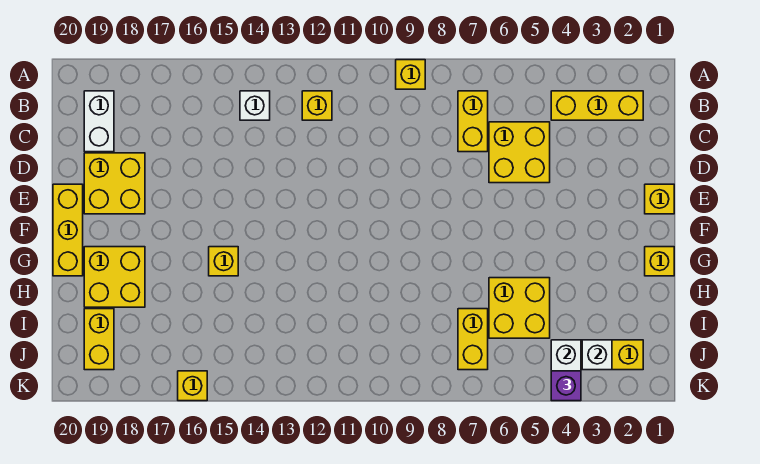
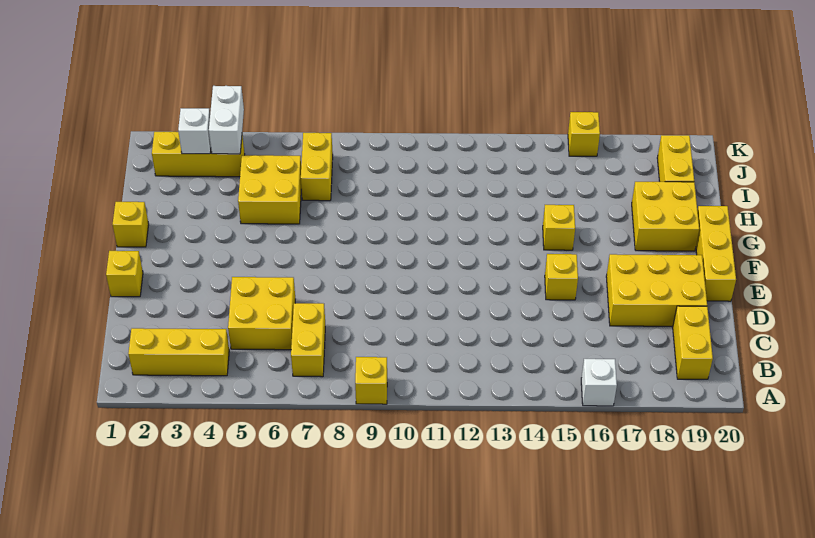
yellow brick B12 level 1 -> yellow brick E15 level 1
white brick B14 level 1 -> white brick A16 level 1
white brick B19:C19 level 1 -> yellow brick B19:C19 level 1
yellow brick D18:E19 level 1 -> yellow brick D17:E19 level 1
purple brick K4 level 3 -> none

